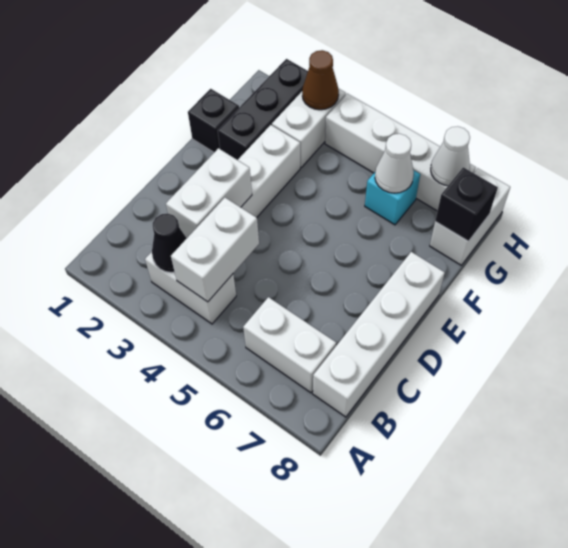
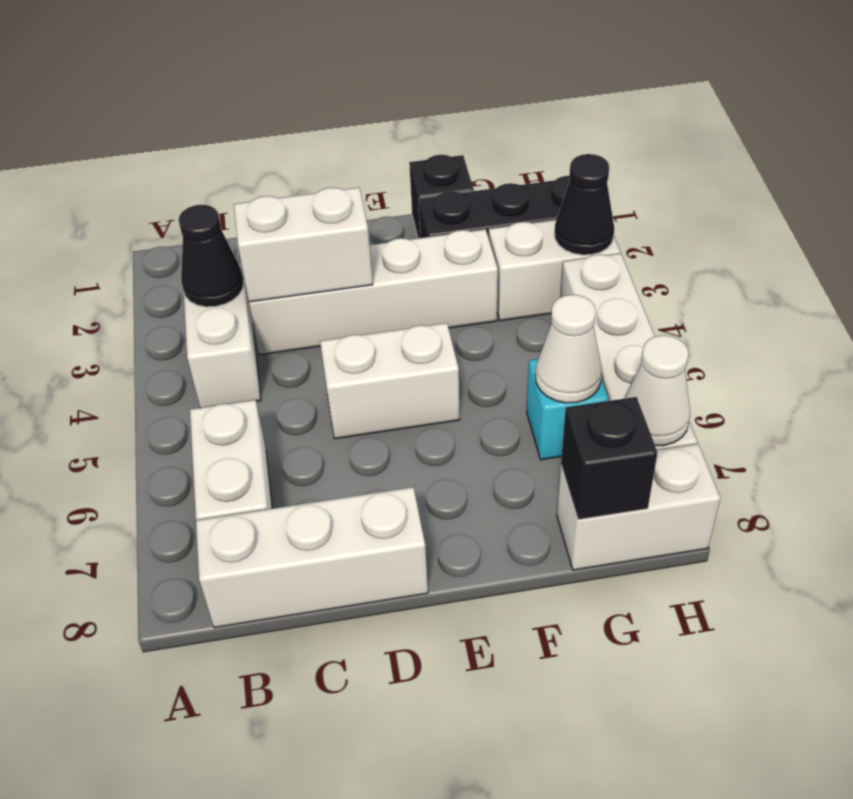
white brick B4:C4 level 2 -> white brick D5:E5 level 1
white brick B8:E8 level 1 -> white brick B8:D8 level 1
brown cone H3 level 2 -> black cone H3 level 2

